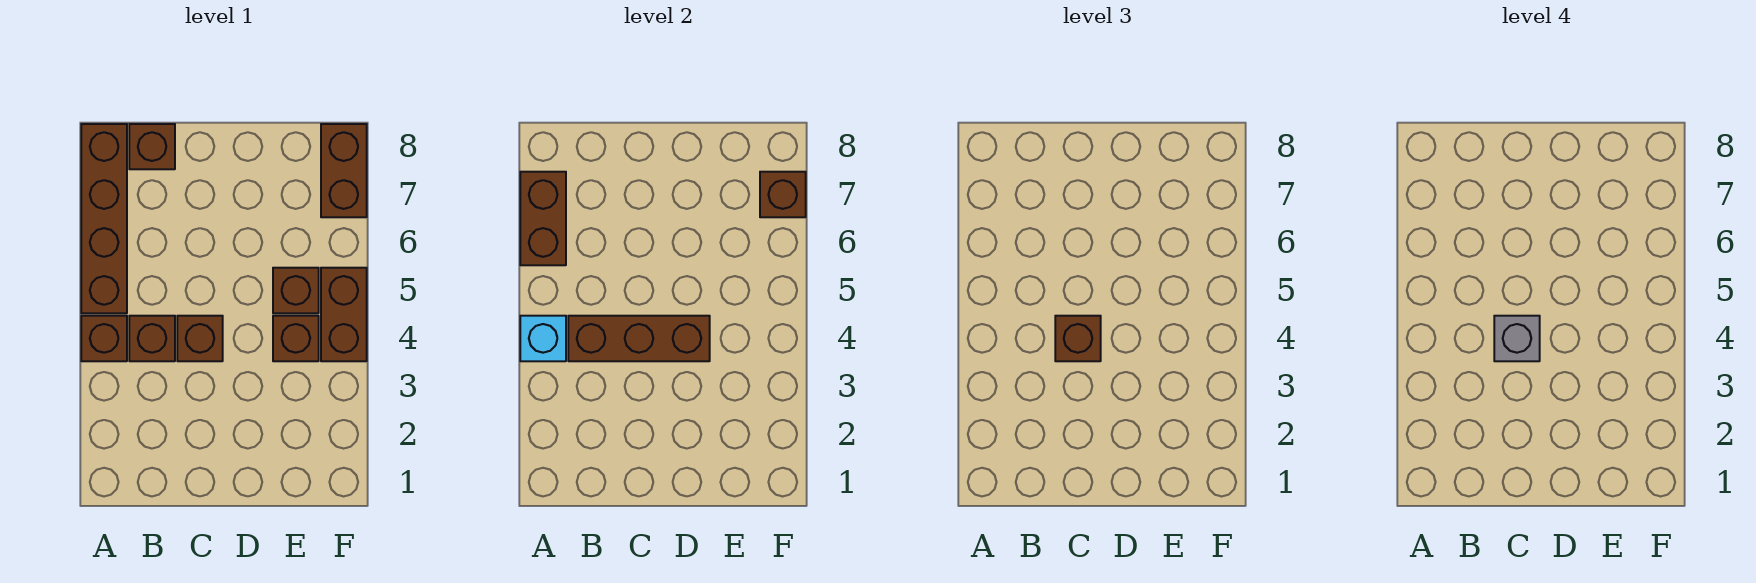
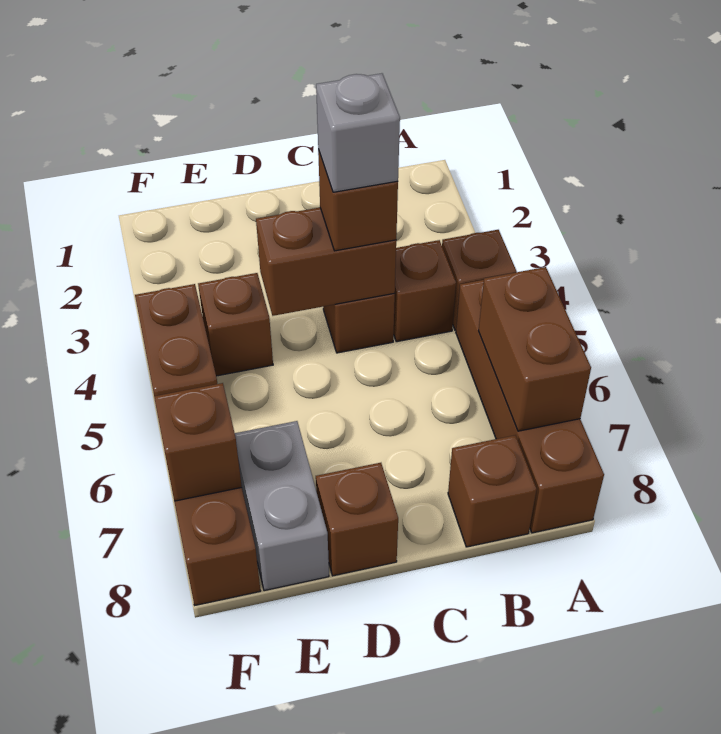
cyan brick A4 level 2 -> none
brown brick B4:D4 level 2 -> brown brick C4:D4 level 2
brown brick E5 level 1 -> brown brick D8 level 1
none -> grey brick E7:E8 level 1

